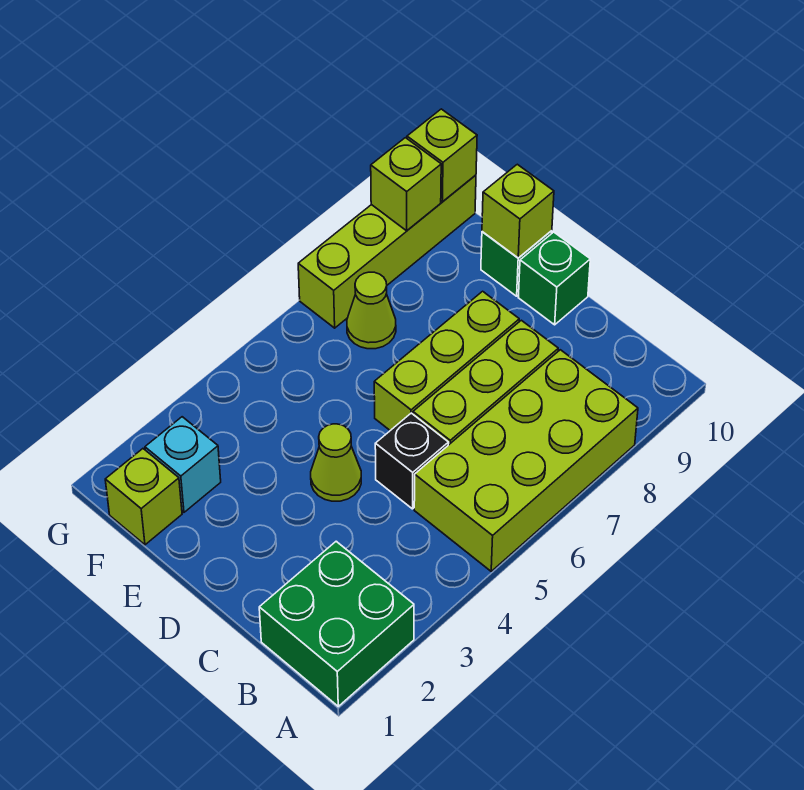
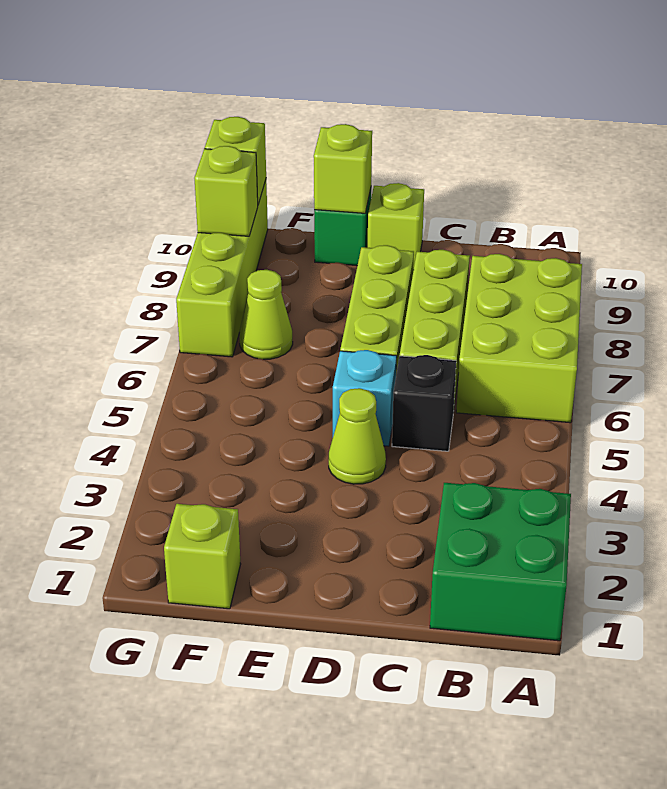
lime brick A5:B8 level 1 -> lime brick A6:B8 level 1
green brick D10 level 1 -> lime brick D10 level 1
cyan brick F2 level 1 -> cyan brick D5 level 1

